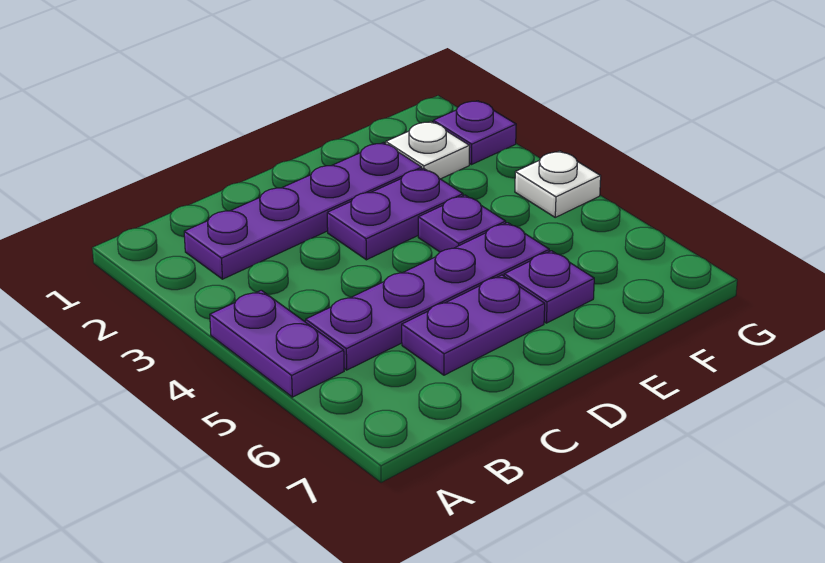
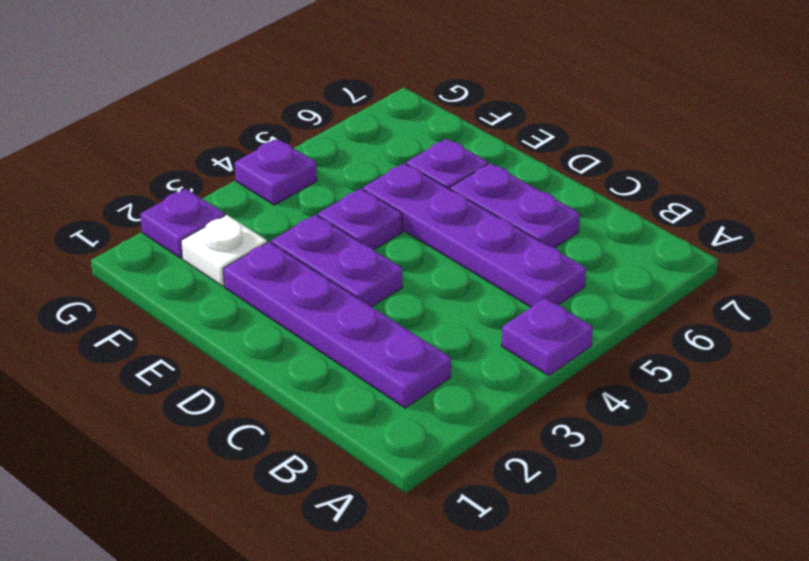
purple plate A4:A5 level 1 -> purple plate A4 level 1
white plate G4 level 1 -> purple plate G4 level 1

